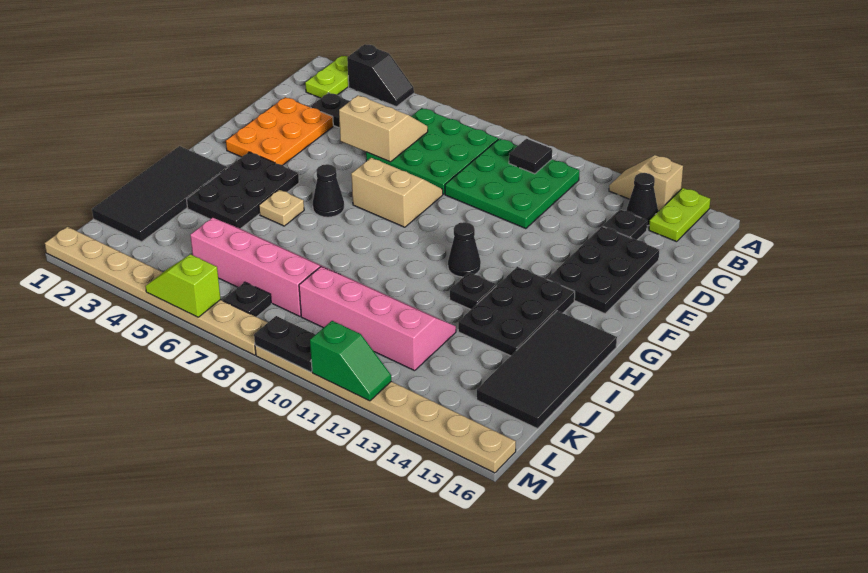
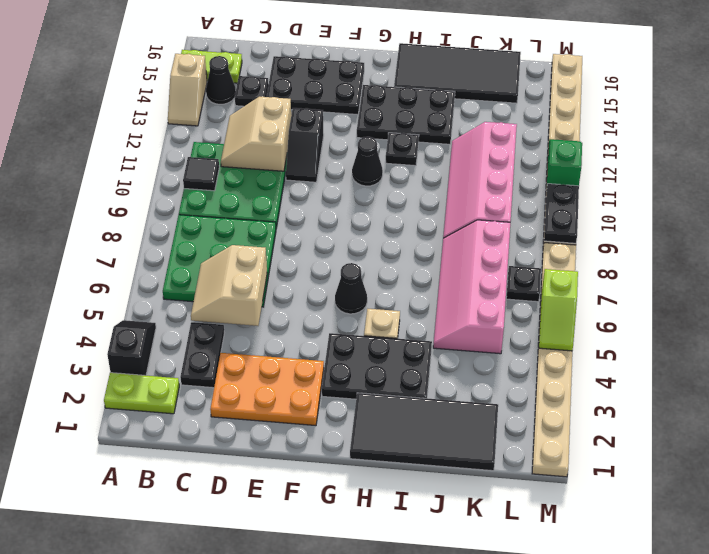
tan slope E7:F8 level 1 top F -> tan slope C11:D12 level 2 top D
none -> black slope E11:E12 level 1 top 12

